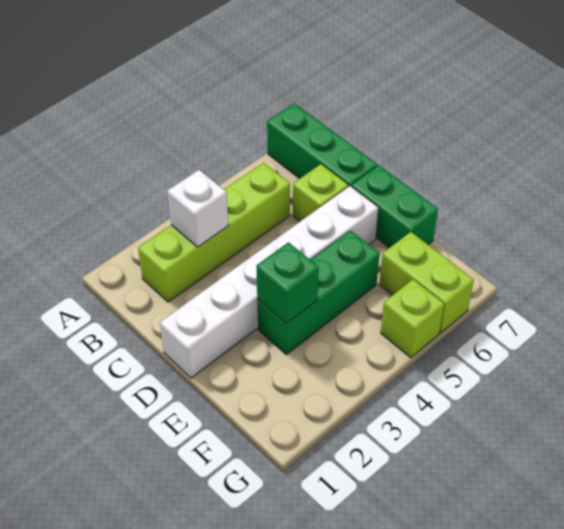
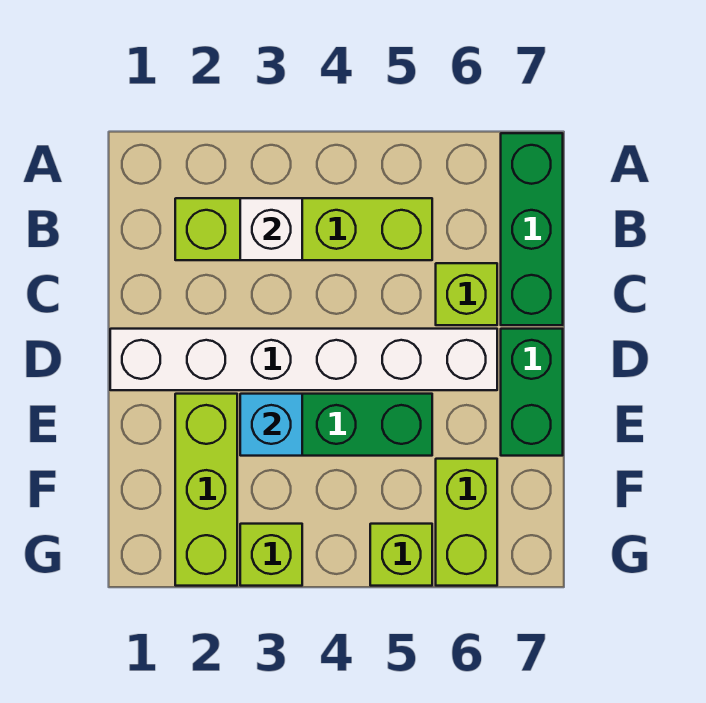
none -> lime brick E2:G2 level 1
green brick E3 level 2 -> cyan brick E3 level 2
none -> lime brick G3 level 1

